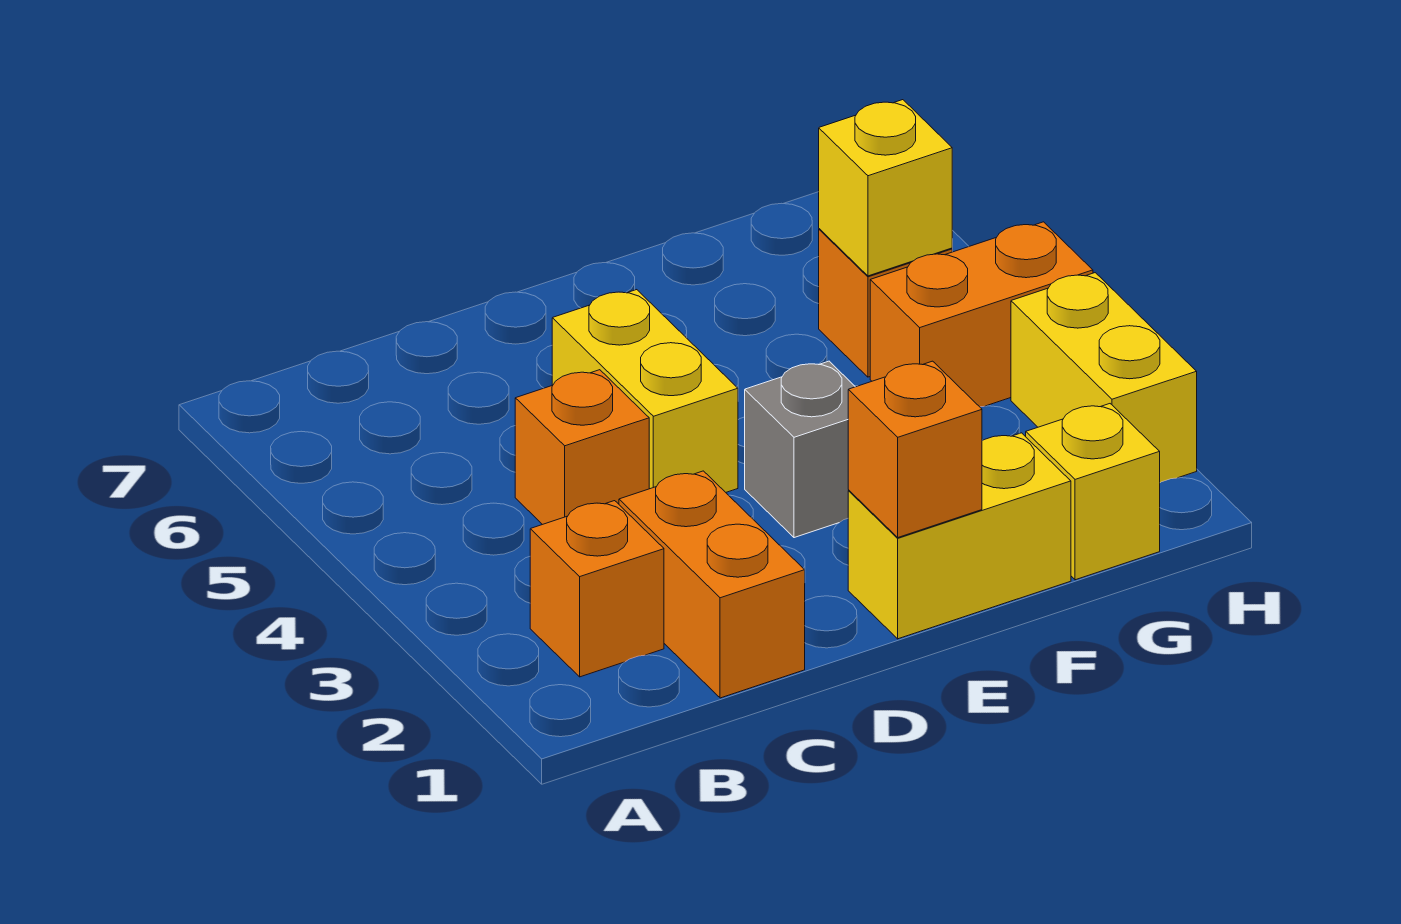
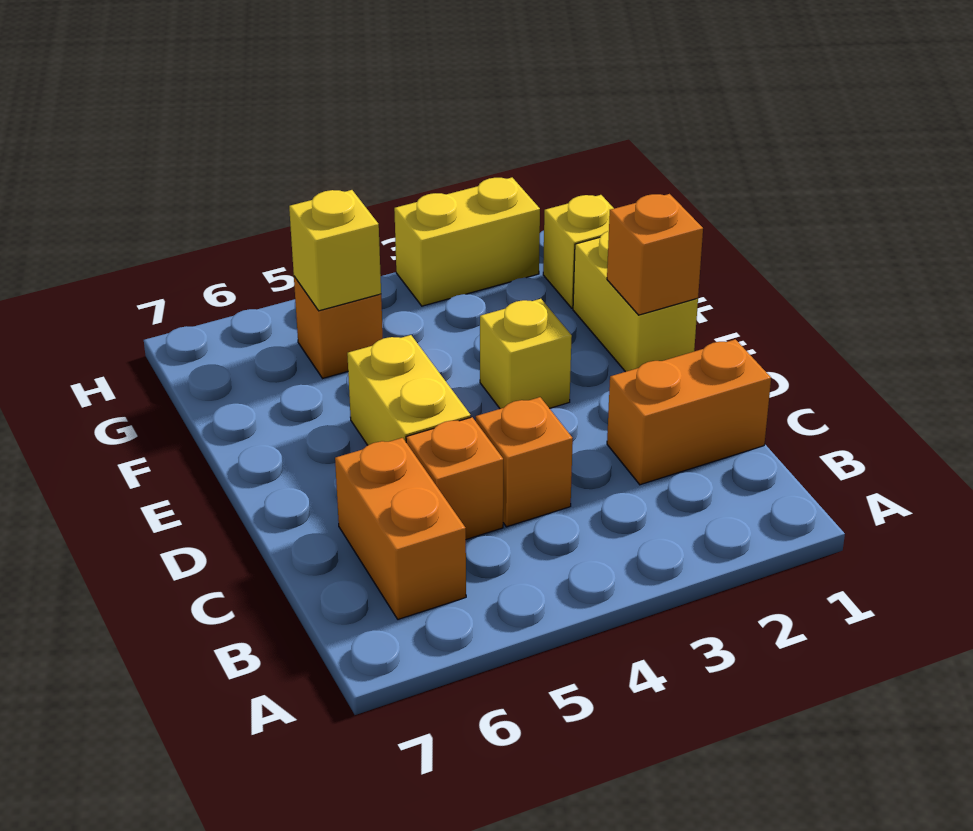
orange brick B2 level 1 -> orange brick C5 level 1
yellow brick D4:D5 level 1 -> yellow brick D5:E5 level 1
grey brick E3 level 1 -> yellow brick E3 level 1
orange brick G4:H4 level 1 -> orange brick B6:C6 level 1

